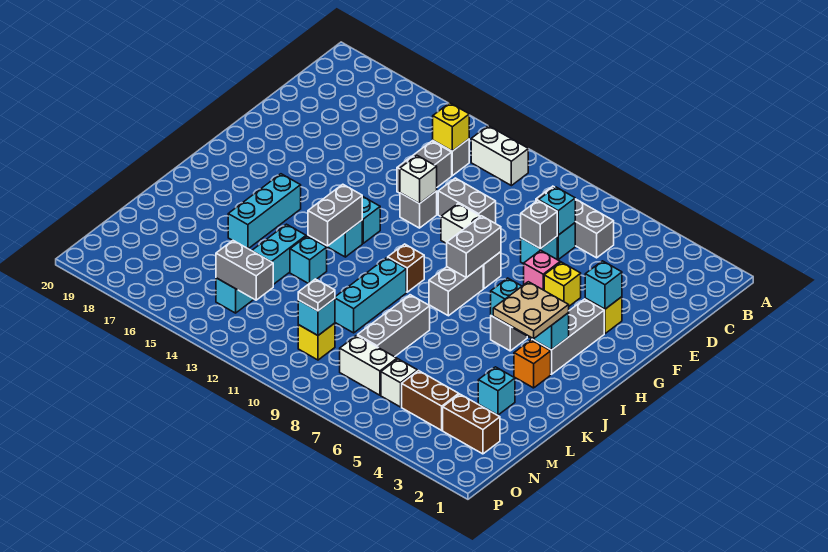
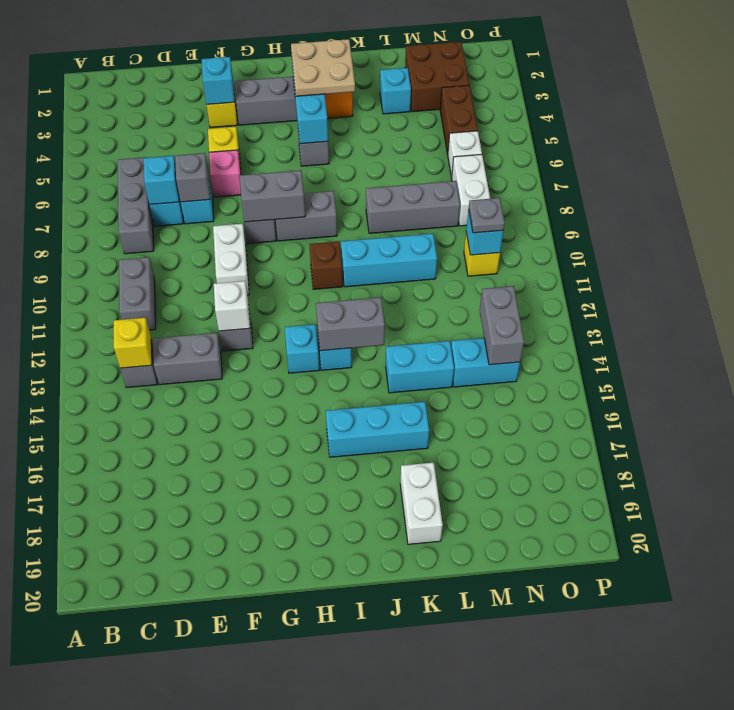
white brick B11:B12 level 1 -> white brick K18:K19 level 1
grey brick E10:E11 level 1 -> grey brick C10:C11 level 1
cyan brick K13 level 1 -> none
brown brick N2:N3 level 1 -> brown brick M2:N3 level 1

